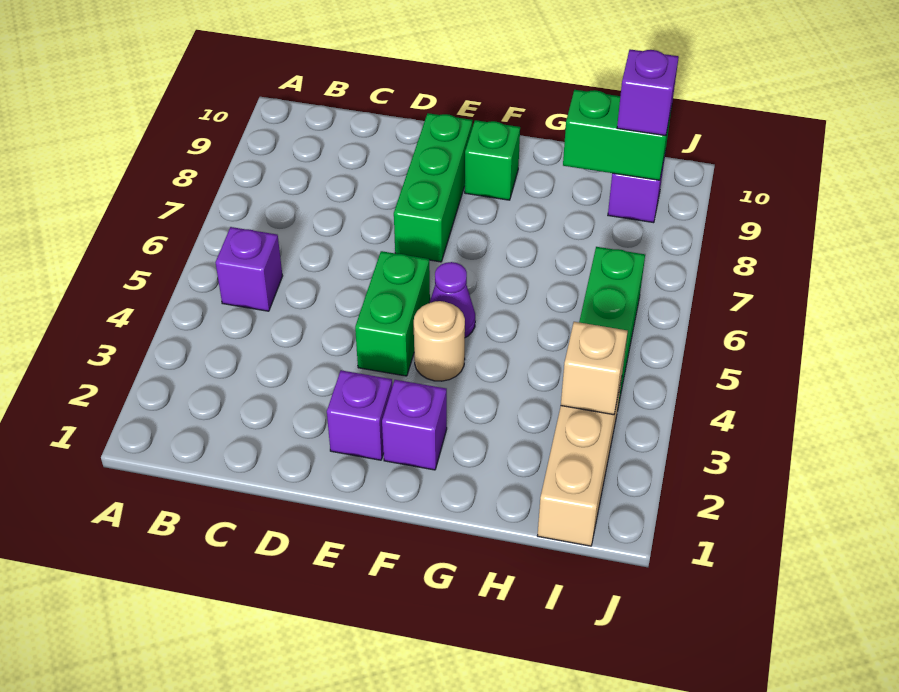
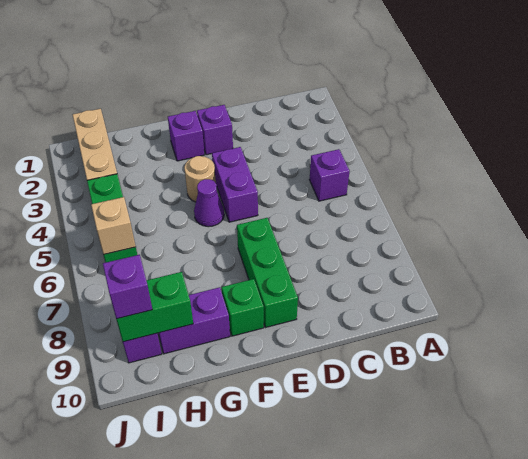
green brick E4:E5 level 1 -> purple brick E4:E5 level 1
none -> purple brick G9:H9 level 1
tan brick I3 level 2 -> tan brick I6 level 2

